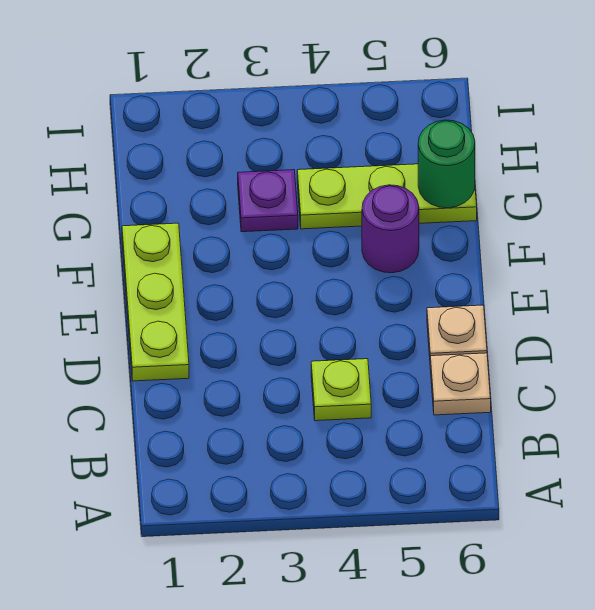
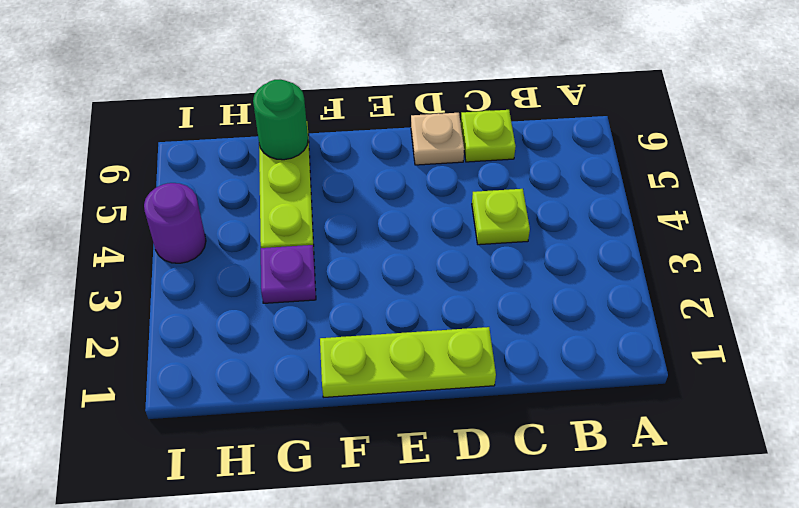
tan plate C6 level 1 -> lime plate C6 level 1
purple round brick F5 level 1 -> purple round brick I4 level 1

